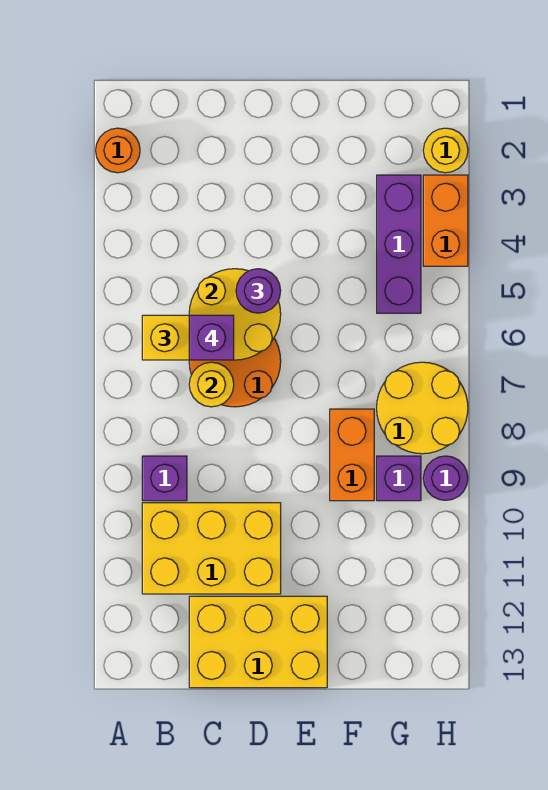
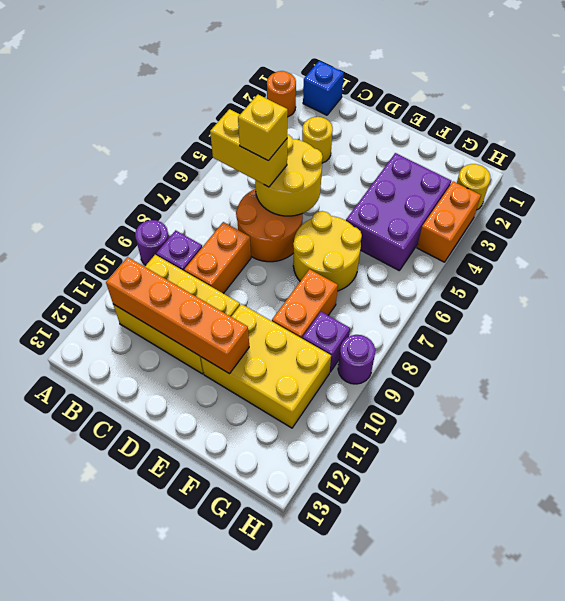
none -> blue brick B1 level 1
none -> orange brick B11:E11 level 2
purple brick C6 level 4 -> yellow brick C6 level 4
yellow round brick C7 level 2 -> yellow round brick C3 level 1
none -> orange brick C8:C9 level 1
yellow brick C12:E13 level 1 -> yellow brick E10:G11 level 1
purple round brick D5 level 3 -> purple round brick A9 level 1
purple brick G3:G5 level 1 -> purple brick F3:G5 level 1
yellow round brick G7:H8 level 1 -> yellow round brick E6:F7 level 1

